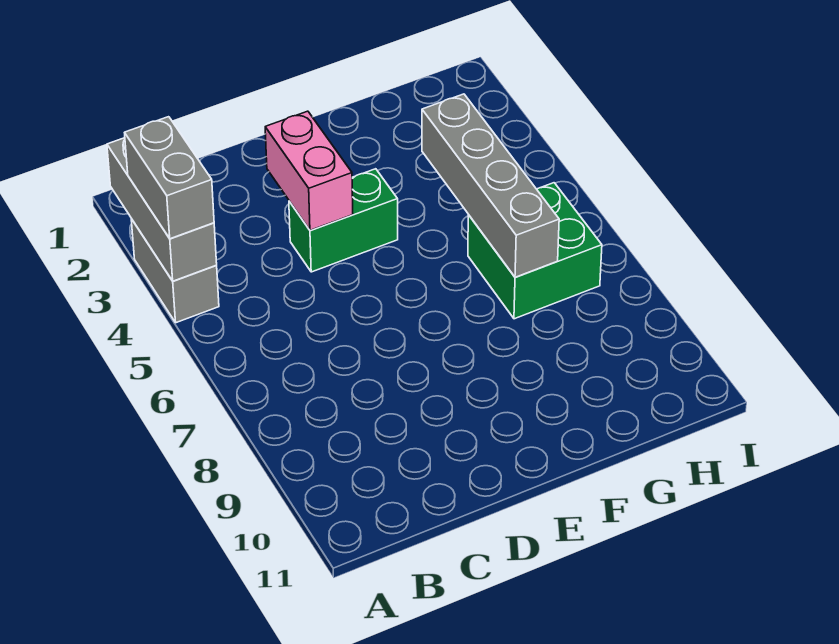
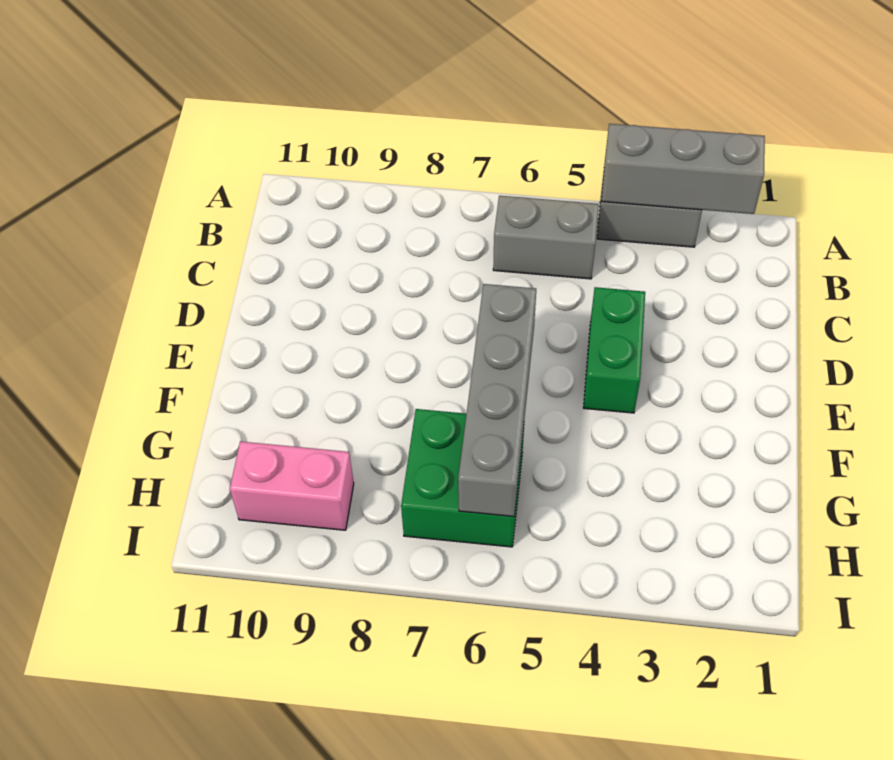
grey brick A3:A4 level 3 -> grey brick B5:B6 level 1
pink brick D3:D4 level 2 -> pink brick H9:H10 level 1
grey brick G4:G7 level 2 -> grey brick E6:H6 level 2

